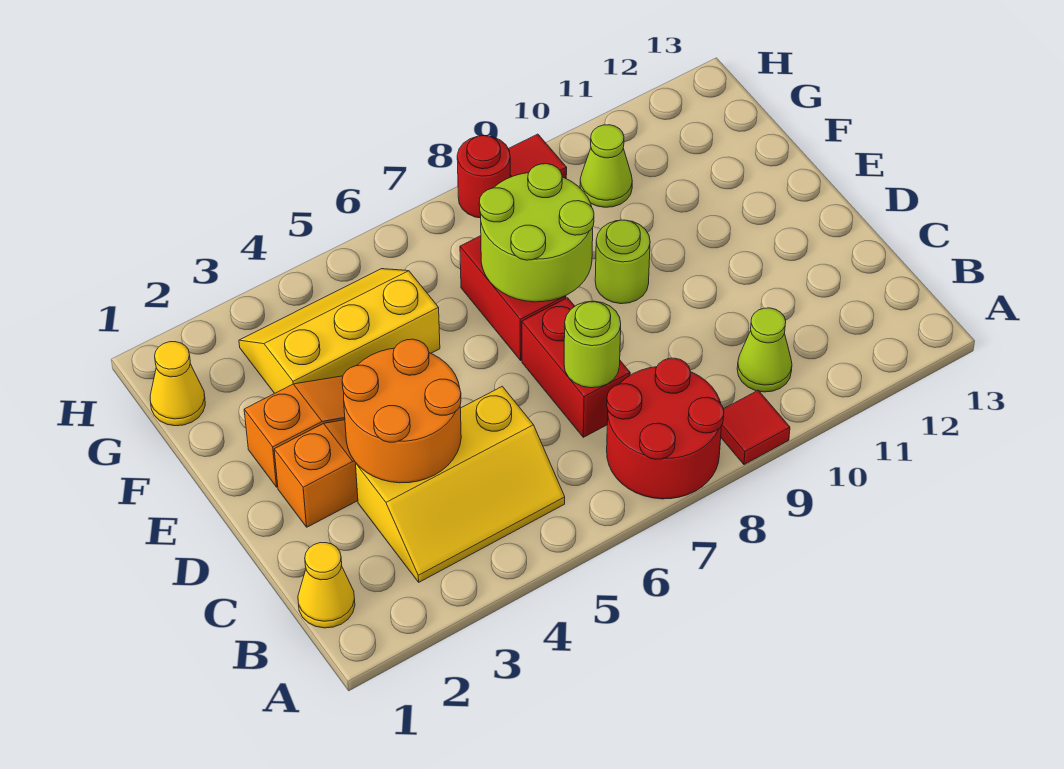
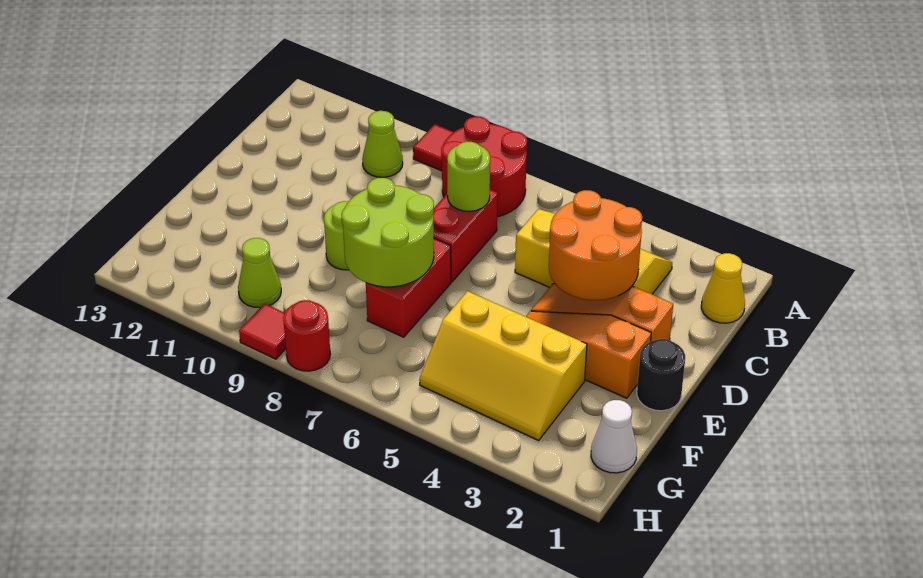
none -> black round brick E1 level 1
yellow cone G1 level 1 -> white cone G1 level 1

